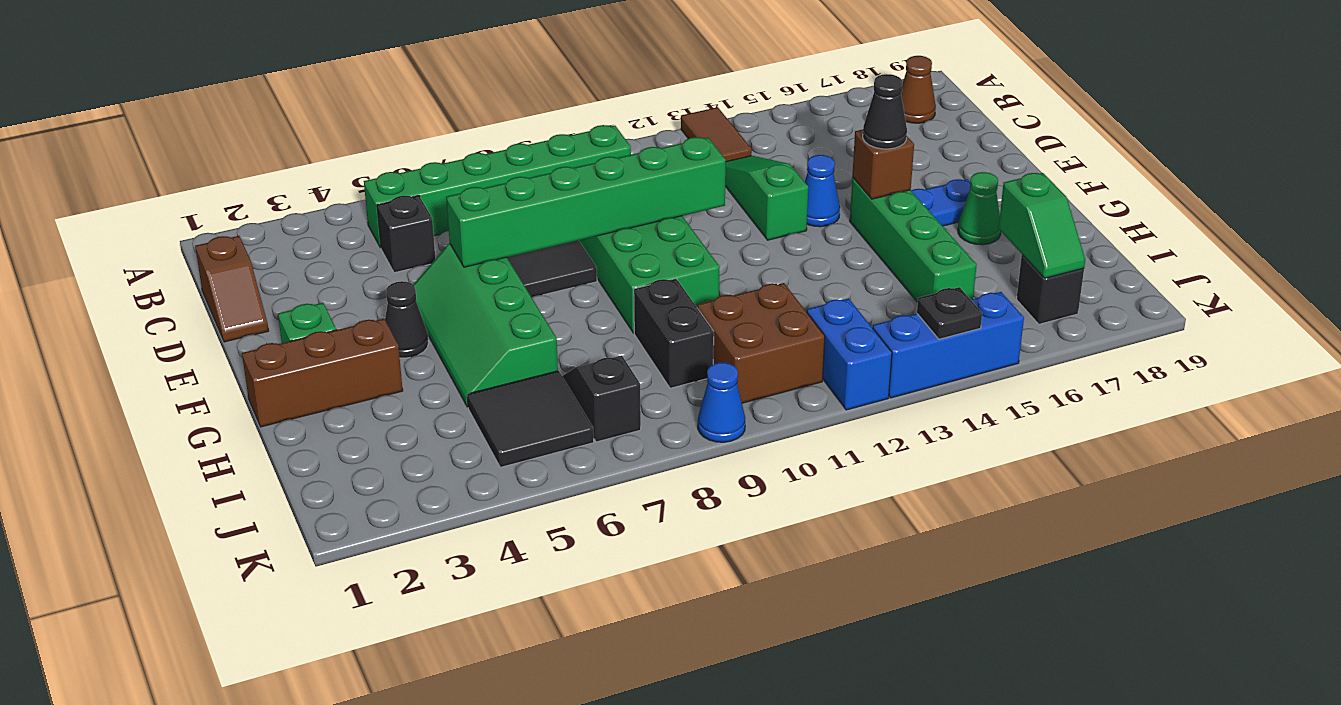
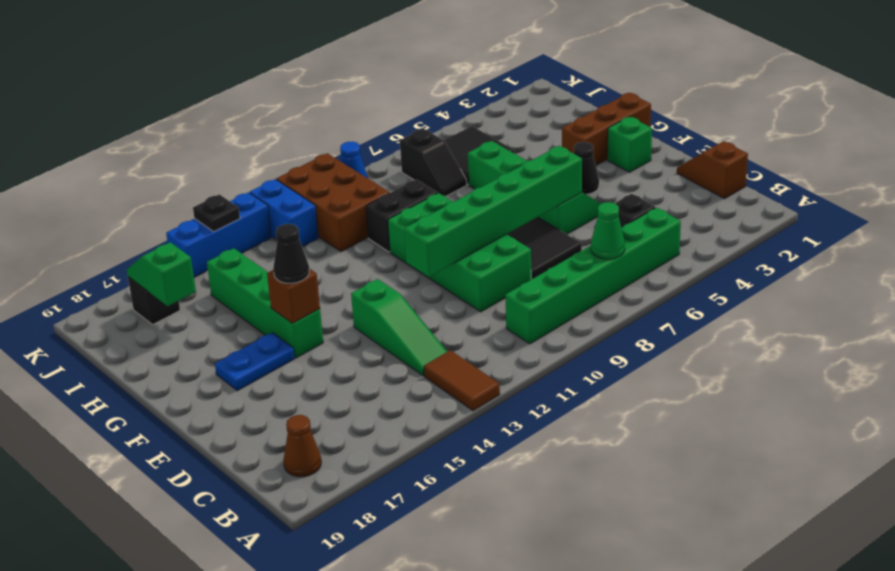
blue cone E14 level 1 -> none
green cone G17 level 1 -> green cone B7 level 2
black brick H9:I9 level 1 -> black brick H9:H10 level 1
brown brick I10:J11 level 1 -> brown brick I10:K11 level 1

